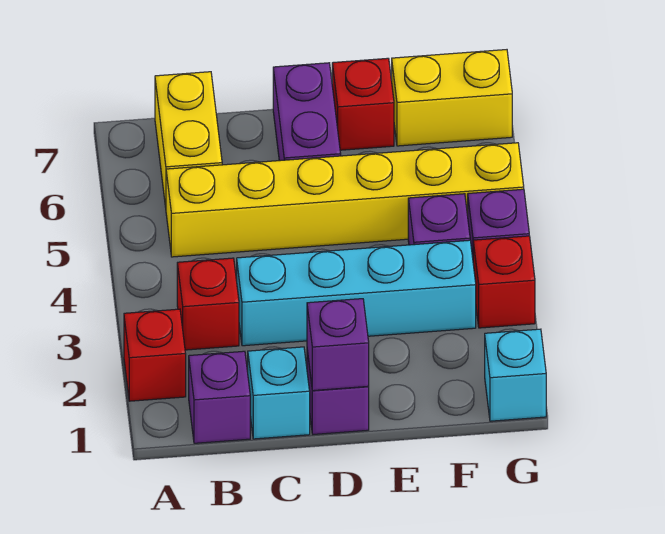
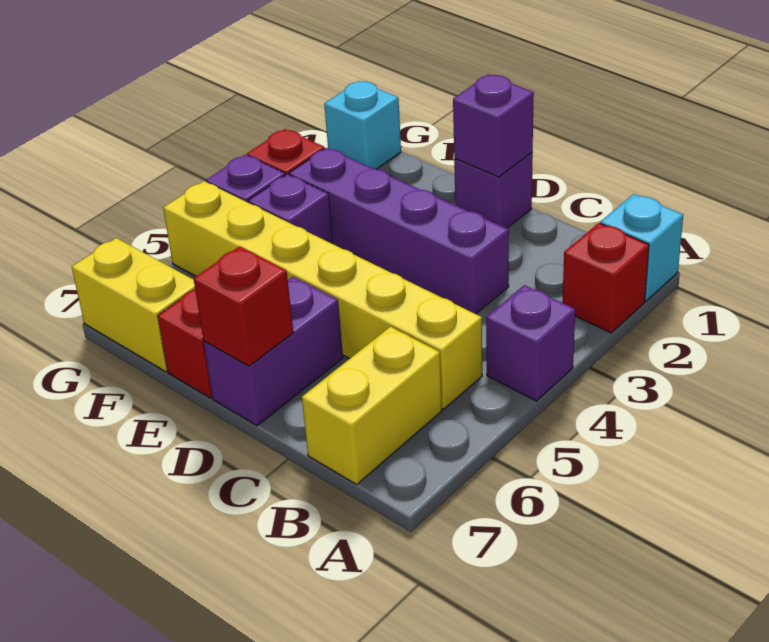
purple brick B1 level 1 -> purple brick A4 level 1
red brick B3 level 1 -> red brick D7 level 2
cyan brick C1 level 1 -> cyan brick A1 level 1
cyan brick C3:F3 level 1 -> purple brick C3:F3 level 1

